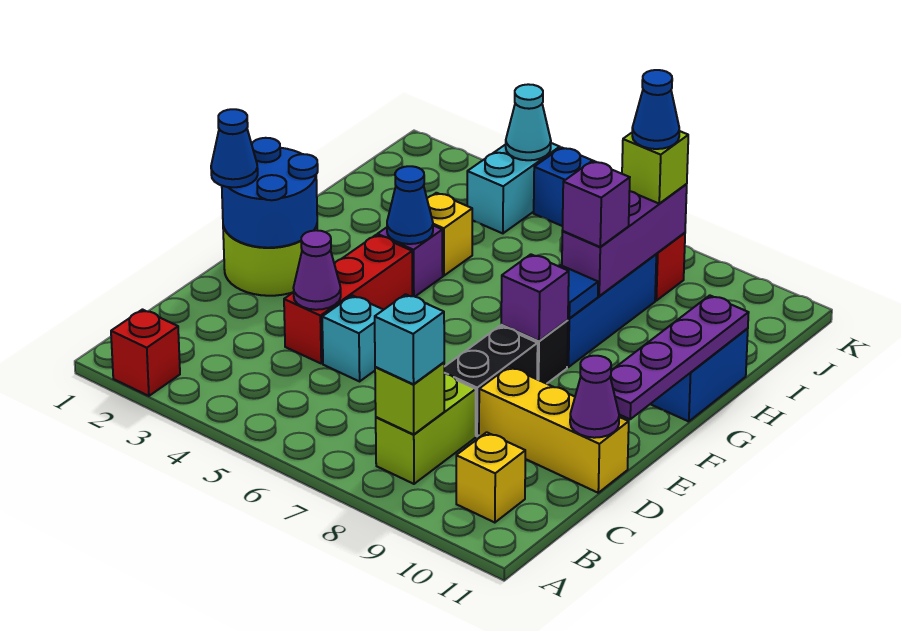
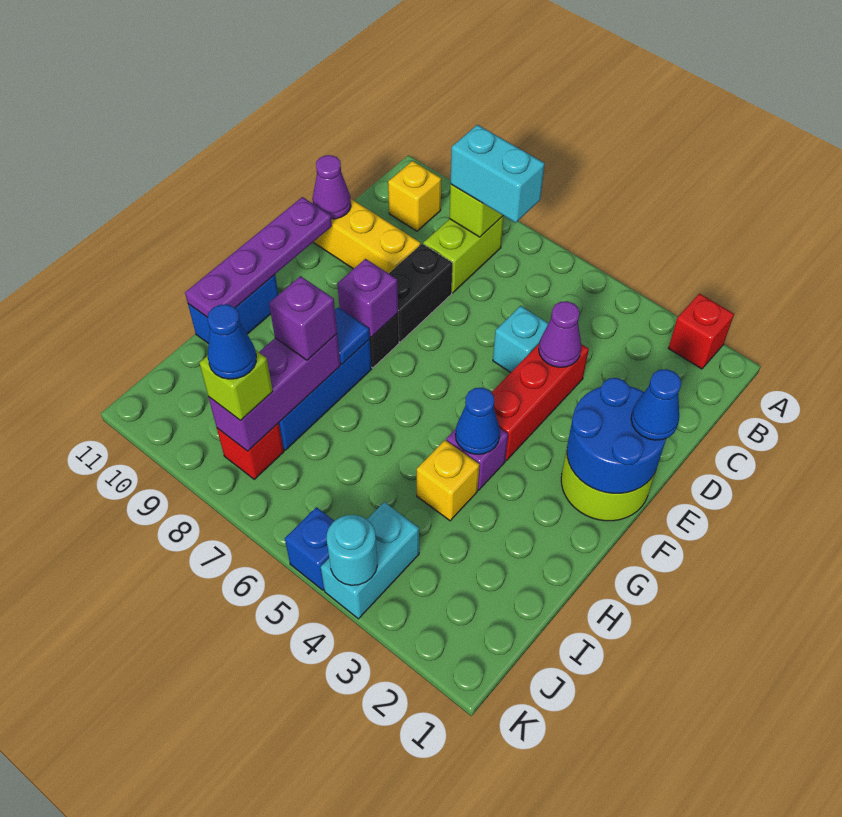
cyan brick B8 level 3 -> cyan brick B7:B8 level 3
cyan cone K4 level 2 -> cyan round brick K4 level 2

